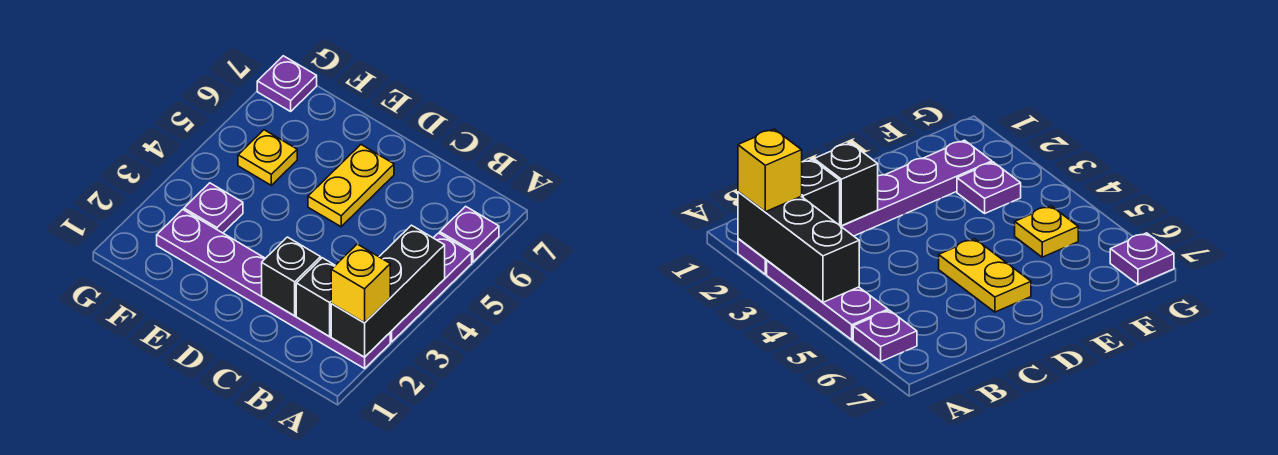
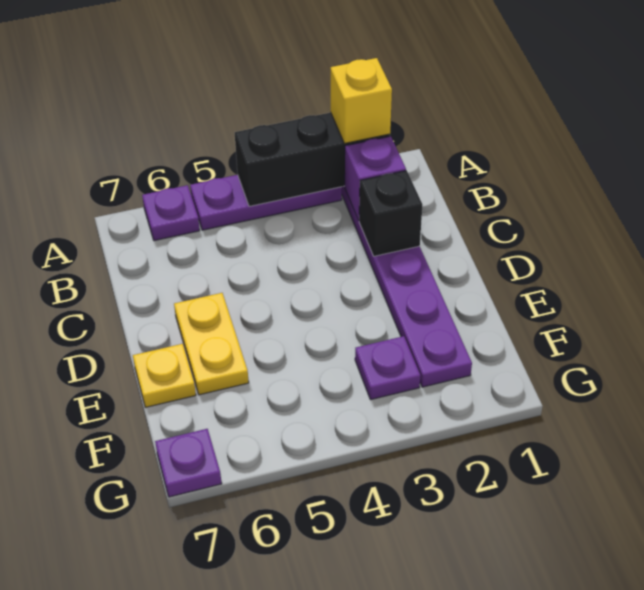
black brick B2 level 2 -> purple brick B2 level 2
yellow plate D5:D6 level 1 -> yellow plate D6:E6 level 1
yellow plate F5 level 1 -> yellow plate E7 level 1

